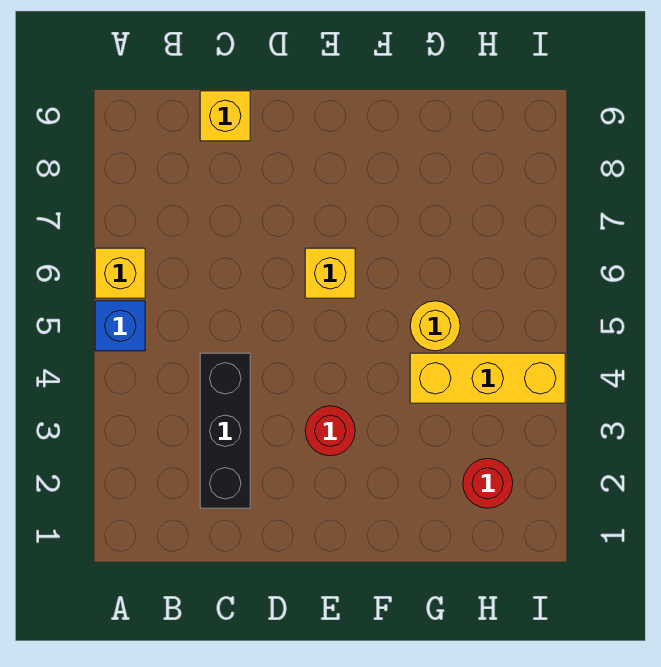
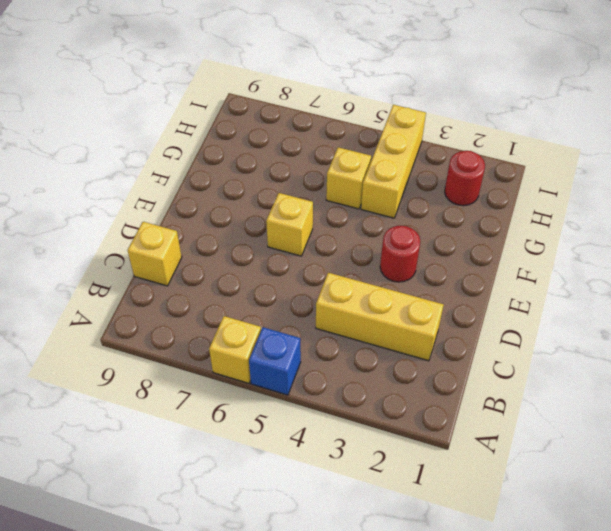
black brick C2:C4 level 1 -> yellow brick C2:C4 level 1
yellow round brick G5 level 1 -> yellow brick G5 level 1

